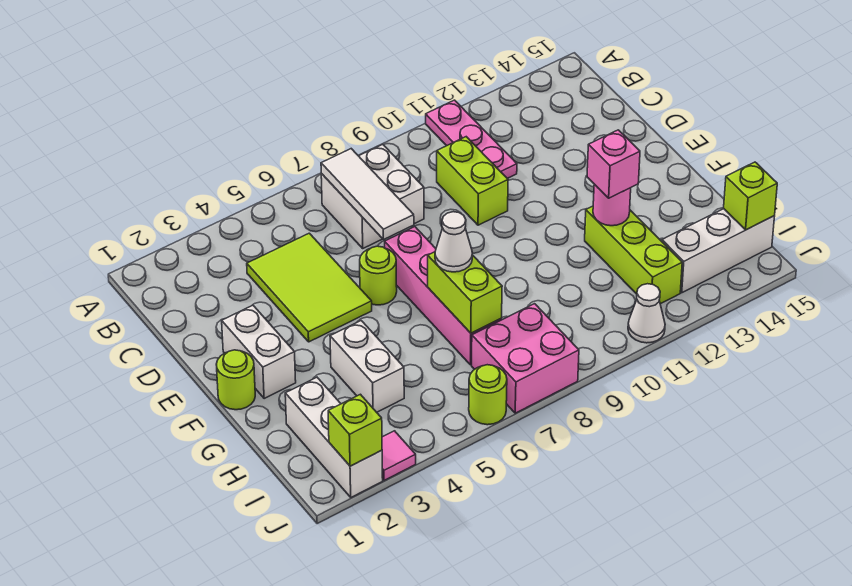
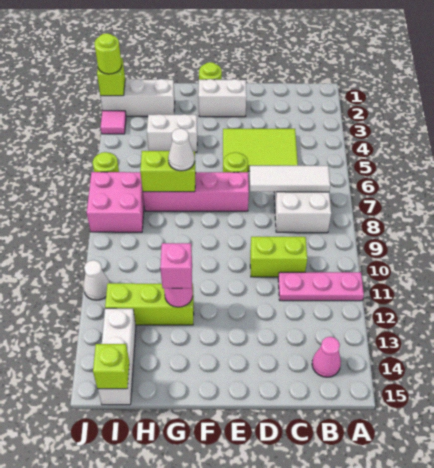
none -> pink cone B14 level 1
none -> lime round brick J2 level 3

